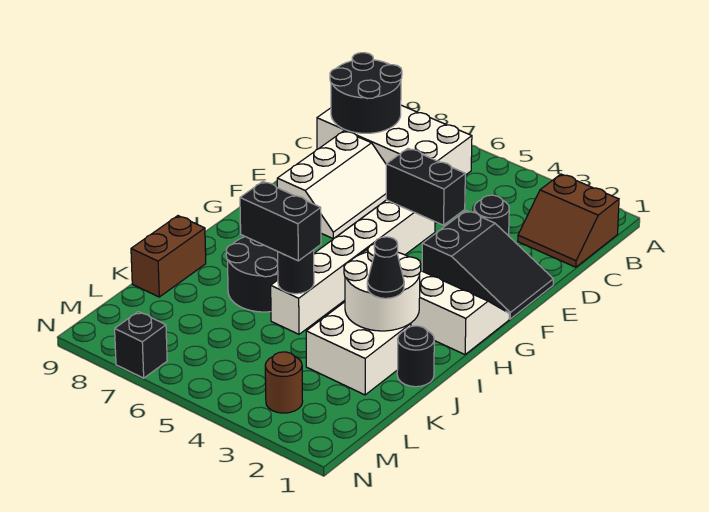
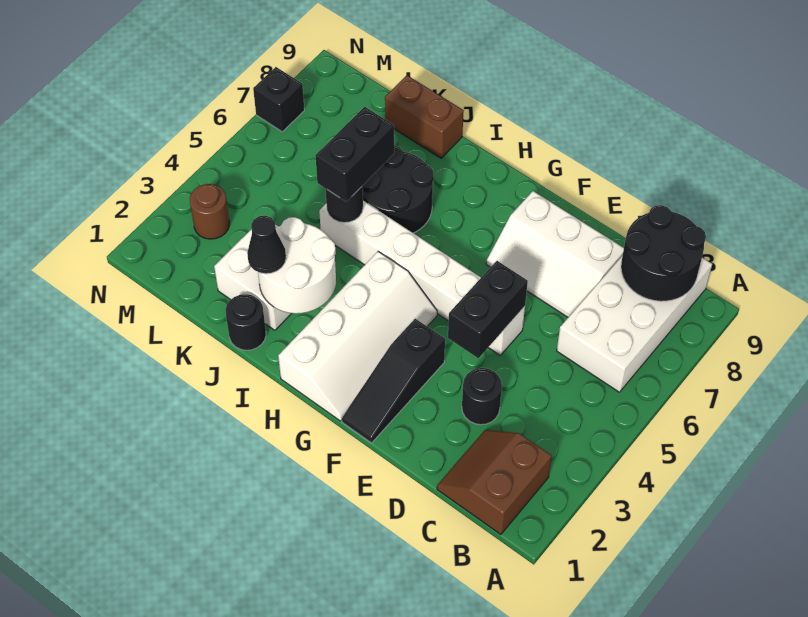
black slope E1:F3 level 1 top 3 -> black slope F1:F3 level 1 top 3

